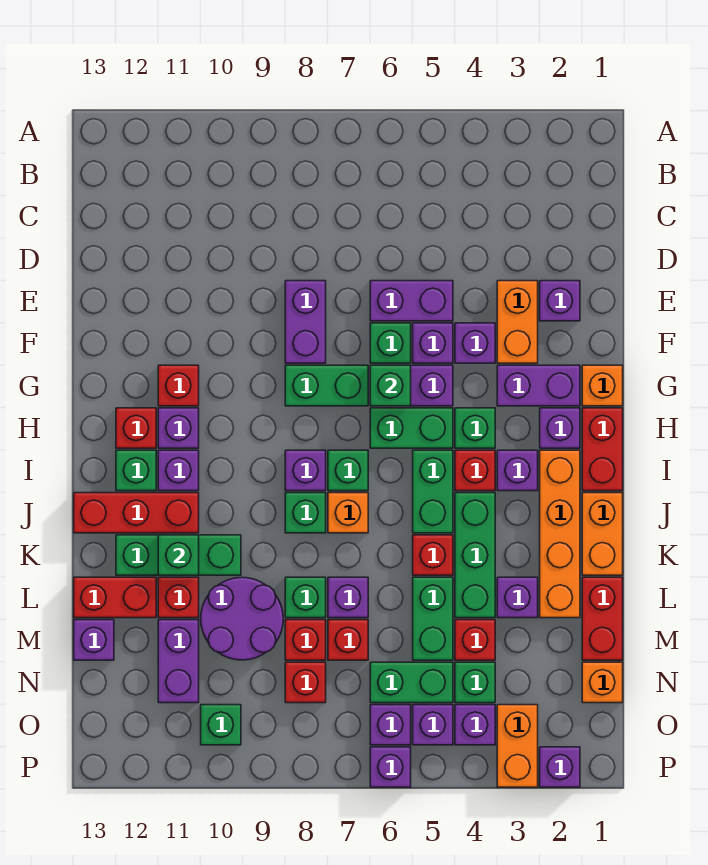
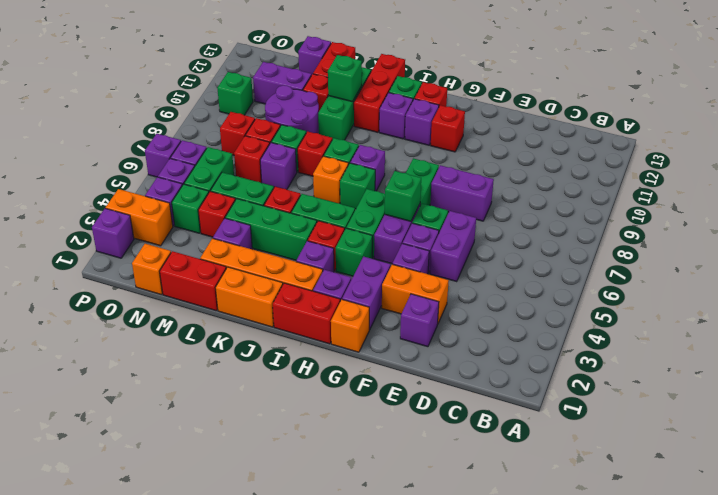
none -> red brick K8 level 1

